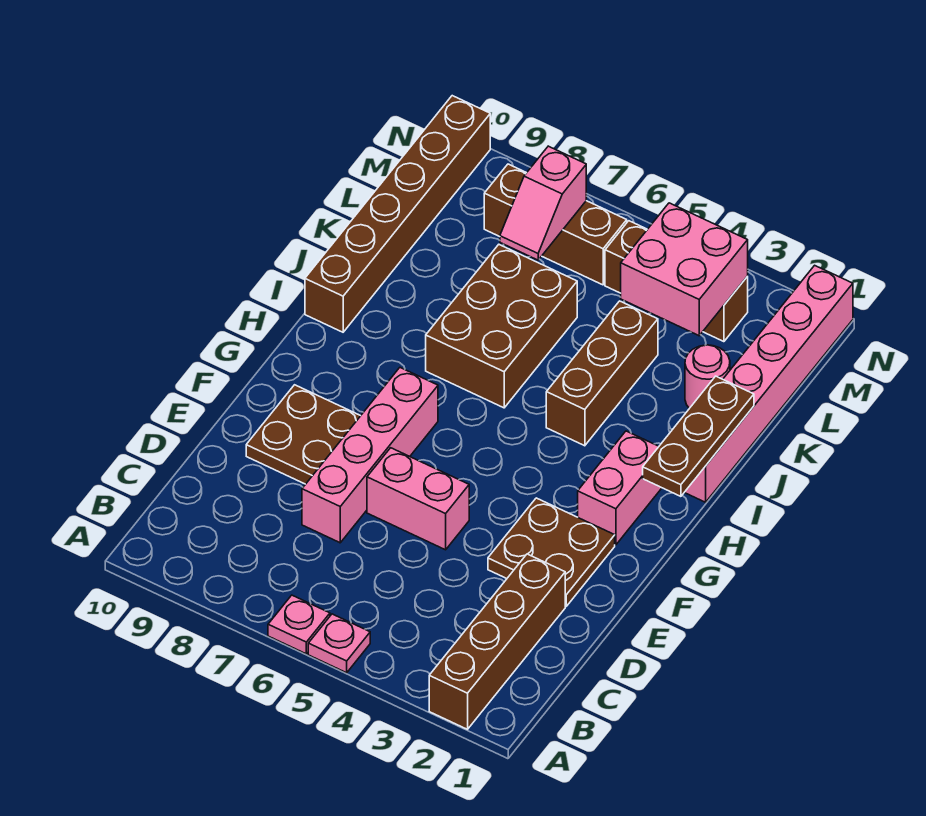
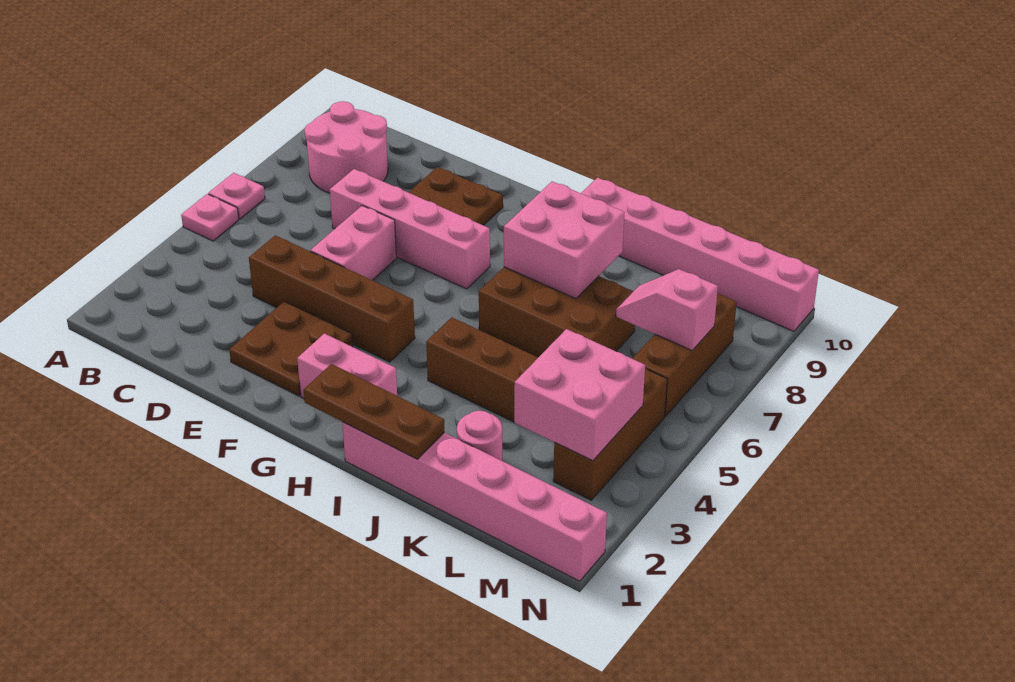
brown brick A2:D2 level 1 -> brown brick D4:G4 level 1
none -> pink round brick B8:C9 level 1
none -> pink brick I7:J8 level 2
brown brick I10:N10 level 1 -> pink brick I10:N10 level 1

